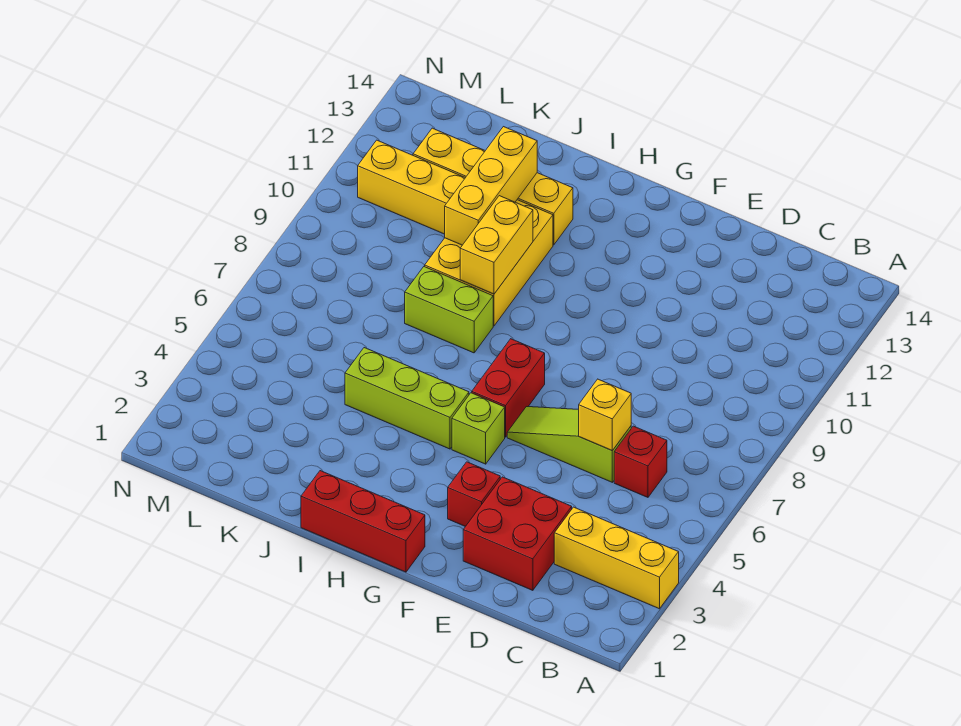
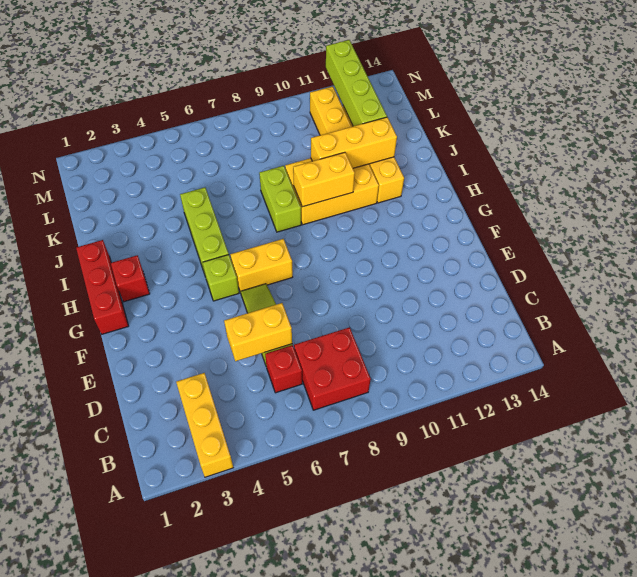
red brick D2:E3 level 1 -> red brick B7:C8 level 1
yellow brick D6 level 2 -> yellow brick D5:D6 level 2
red brick F3 level 1 -> red brick H2 level 1
red brick G6:G7 level 1 -> yellow brick G6:G7 level 1
none -> lime brick K12:N12 level 2

